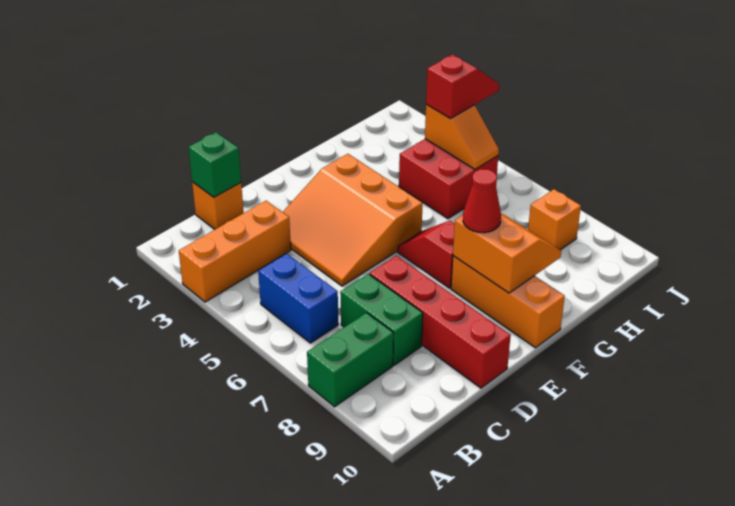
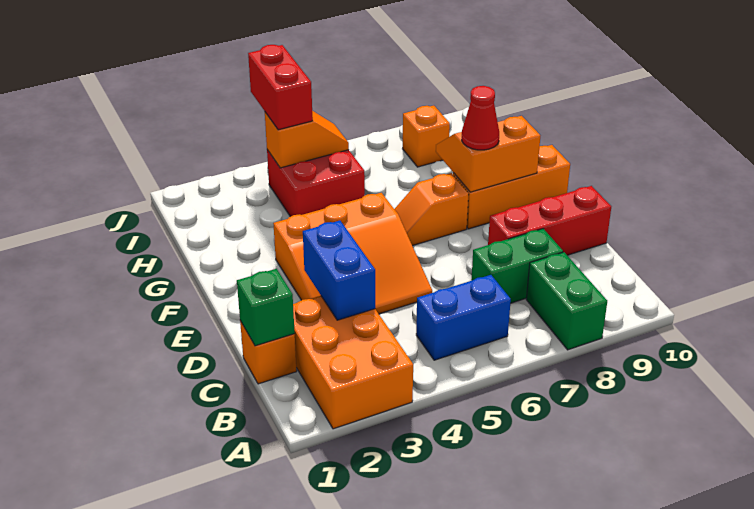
orange brick A3:C3 level 1 -> orange brick A2:C3 level 1
none -> blue brick C3:D3 level 2
red brick D7:D10 level 1 -> red brick D8:D10 level 1
red slope F6:F7 level 1 top 7 -> orange slope F6:F7 level 1 top 7
red slope I4:J4 level 3 top I -> red brick I4:J4 level 3

